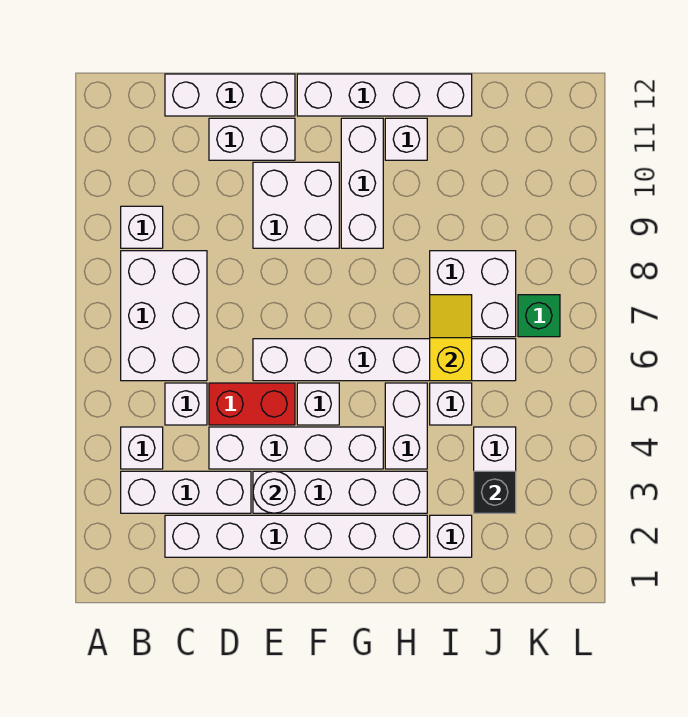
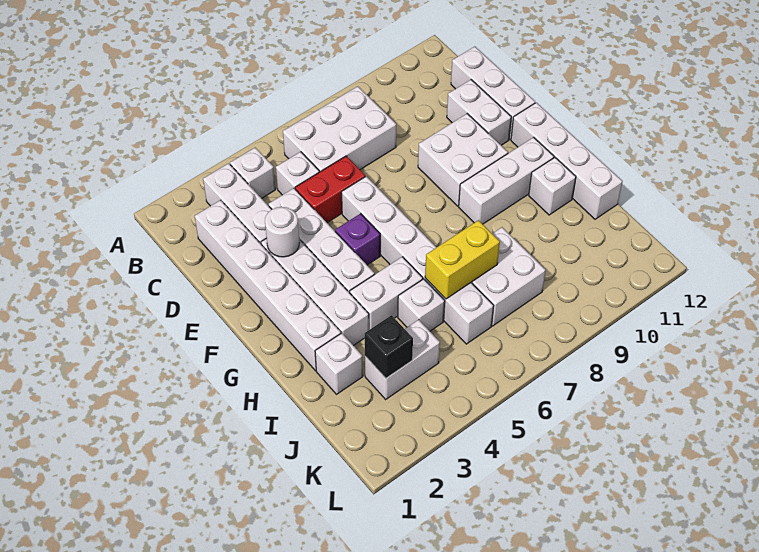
white brick B9 level 1 -> none
red brick D5:E5 level 1 -> red brick D5:D6 level 1
white brick F5 level 1 -> purple brick F5 level 1
yellow slope I6:I7 level 2 top 6 -> yellow brick I6:I7 level 2
green brick K7 level 1 -> none

